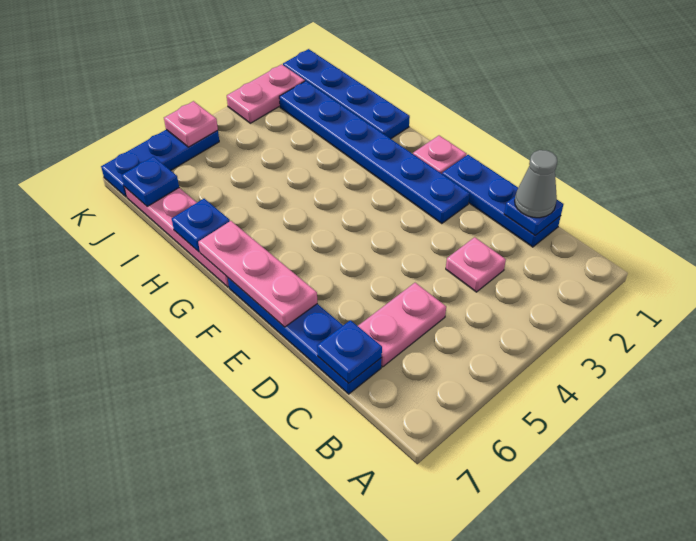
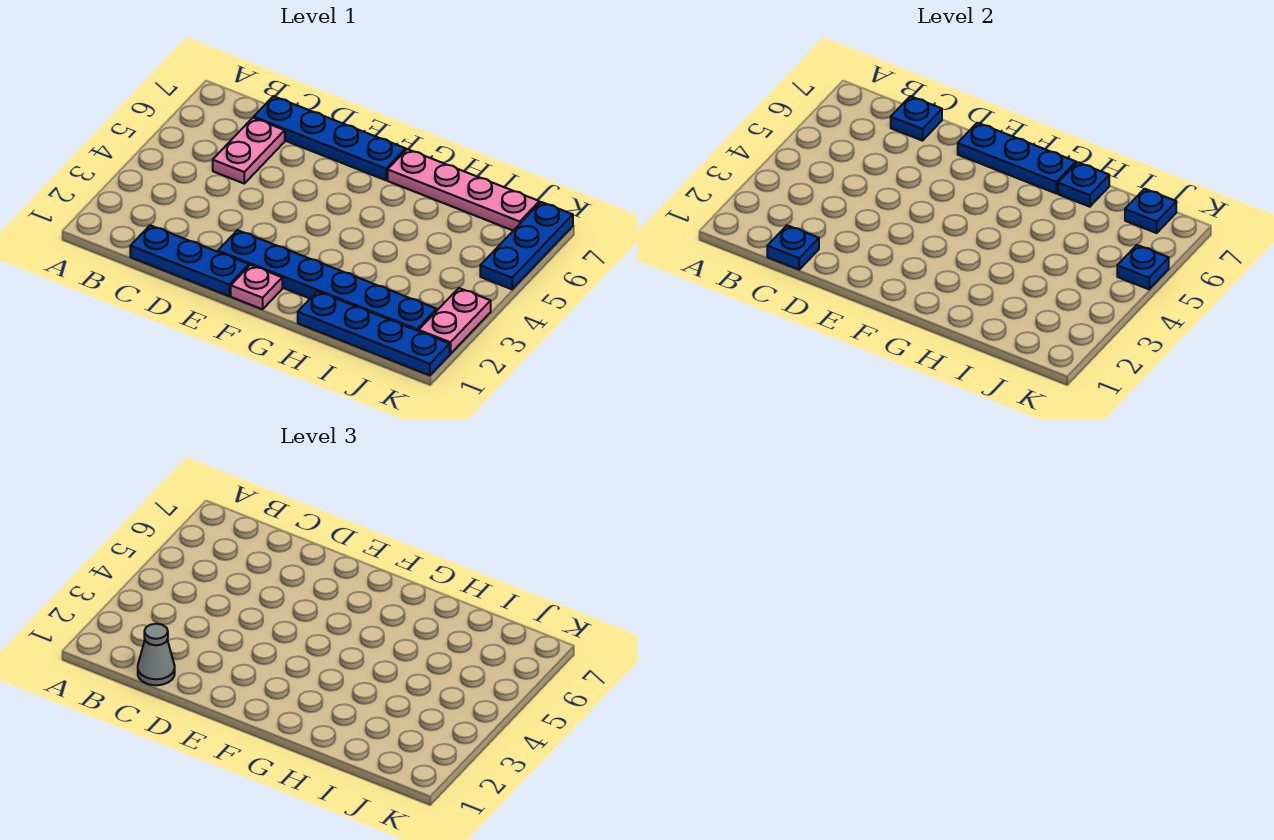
pink plate C3 level 1 -> none
pink plate E7:G7 level 2 -> blue plate E7:G7 level 2
pink plate K5 level 2 -> blue plate K5 level 2

